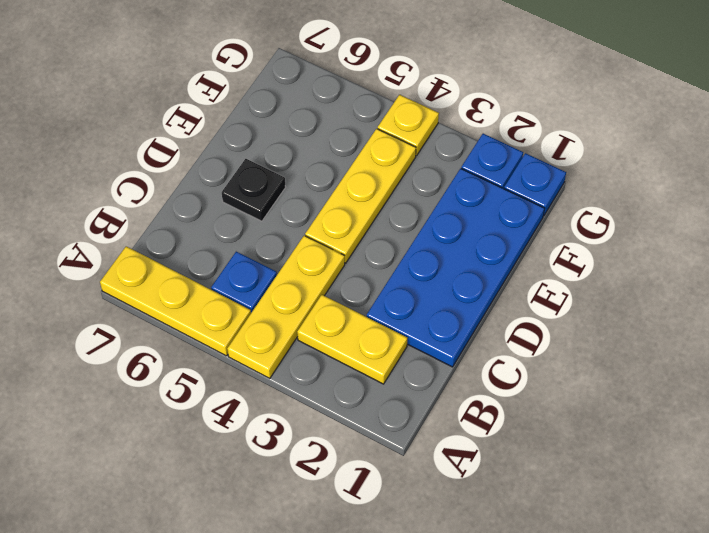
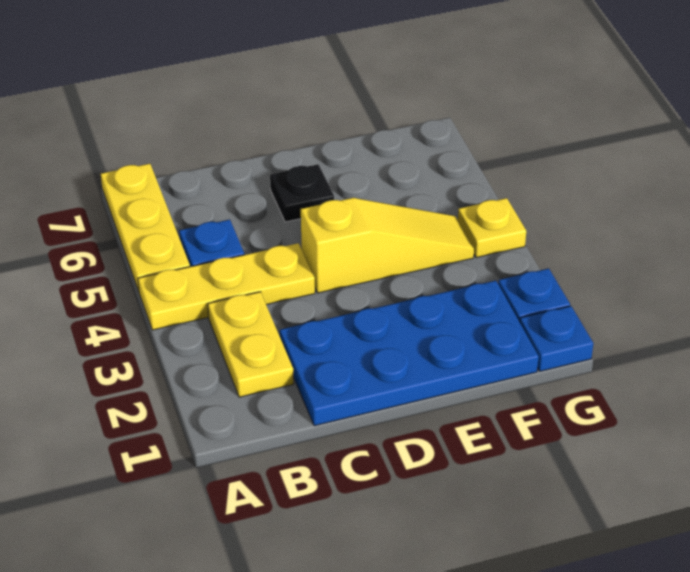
yellow plate D4:F4 level 1 -> yellow slope D4:F4 level 1 top D

